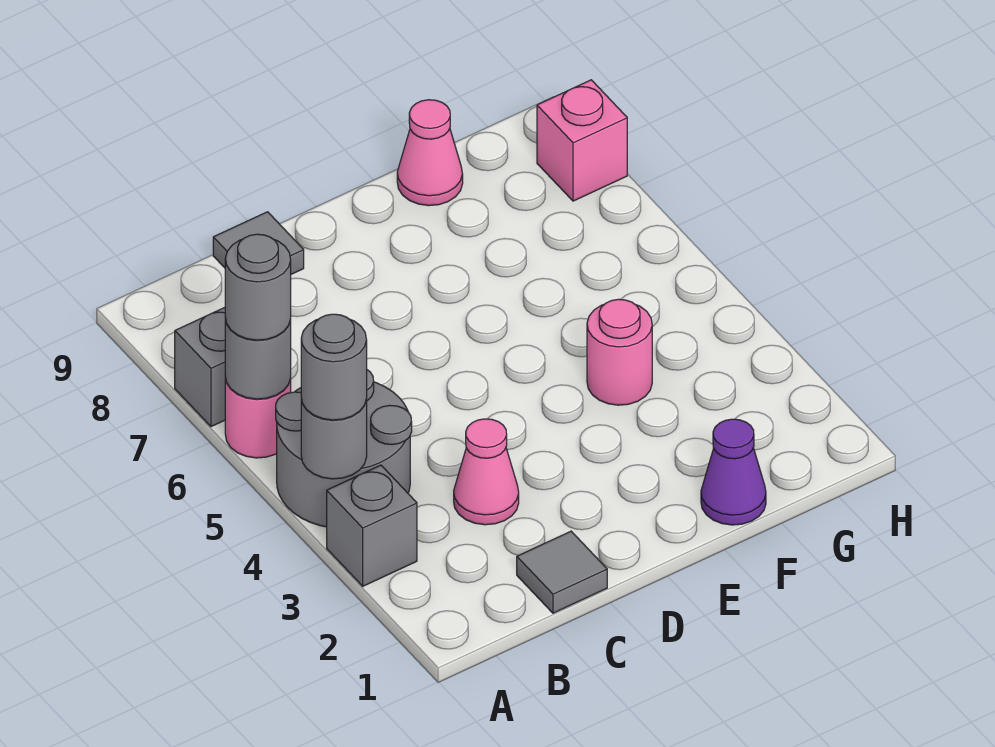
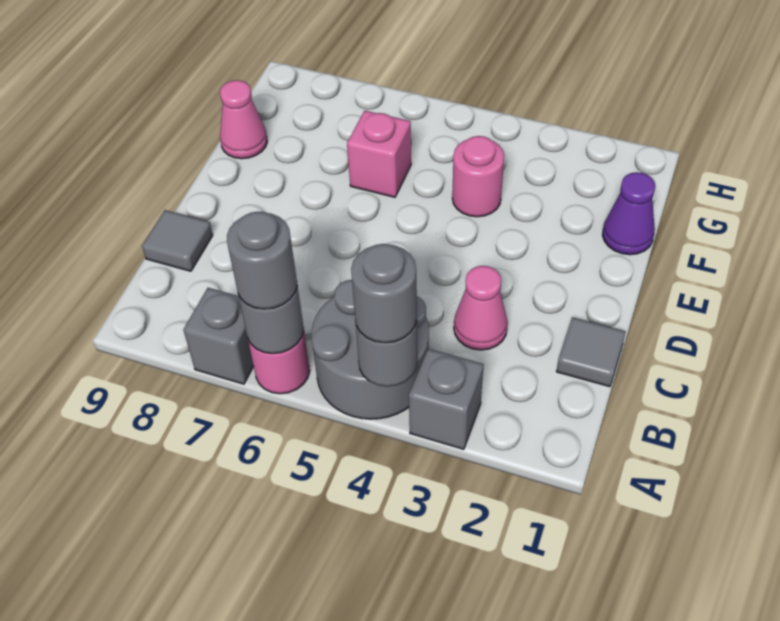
pink brick H8 level 1 -> pink brick F6 level 1

